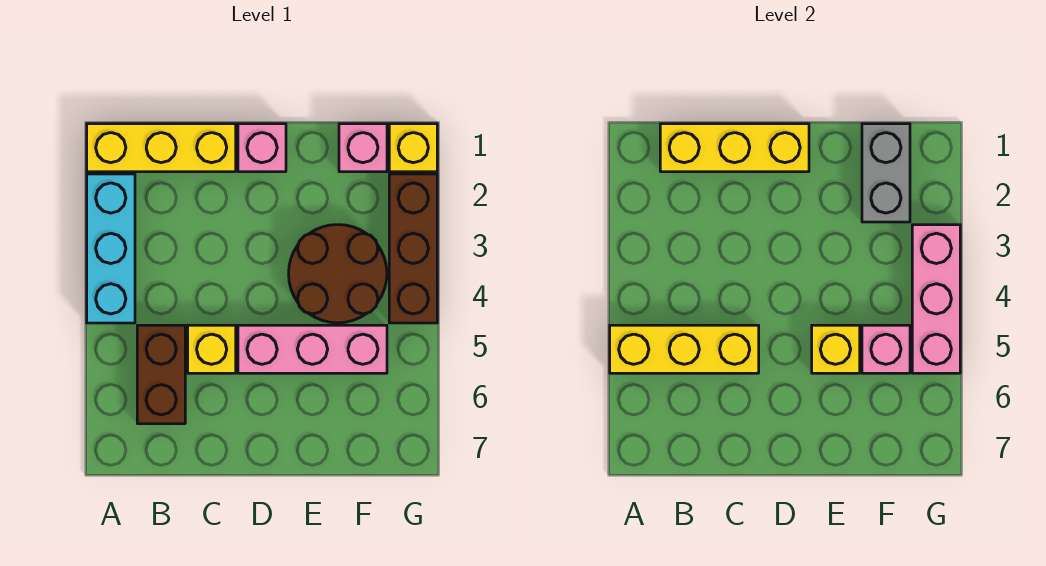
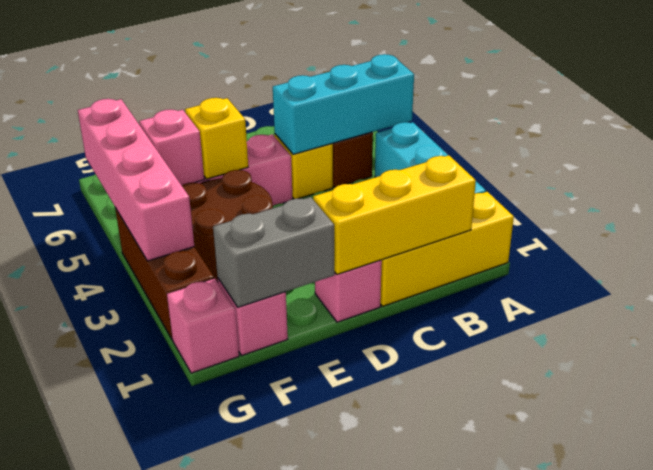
yellow brick A5:C5 level 2 -> cyan brick A5:C5 level 2
grey brick F1:F2 level 2 -> grey brick E1:F1 level 2
yellow brick G1 level 1 -> pink brick G1 level 1
pink brick G3:G5 level 2 -> pink brick G3:G6 level 2

